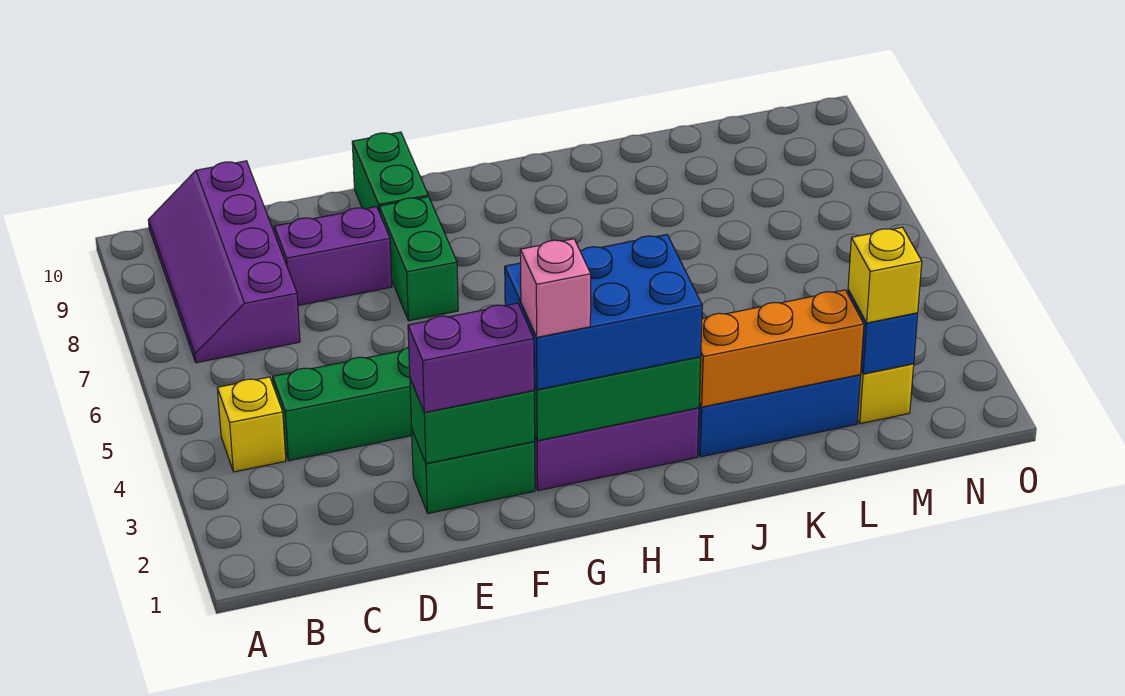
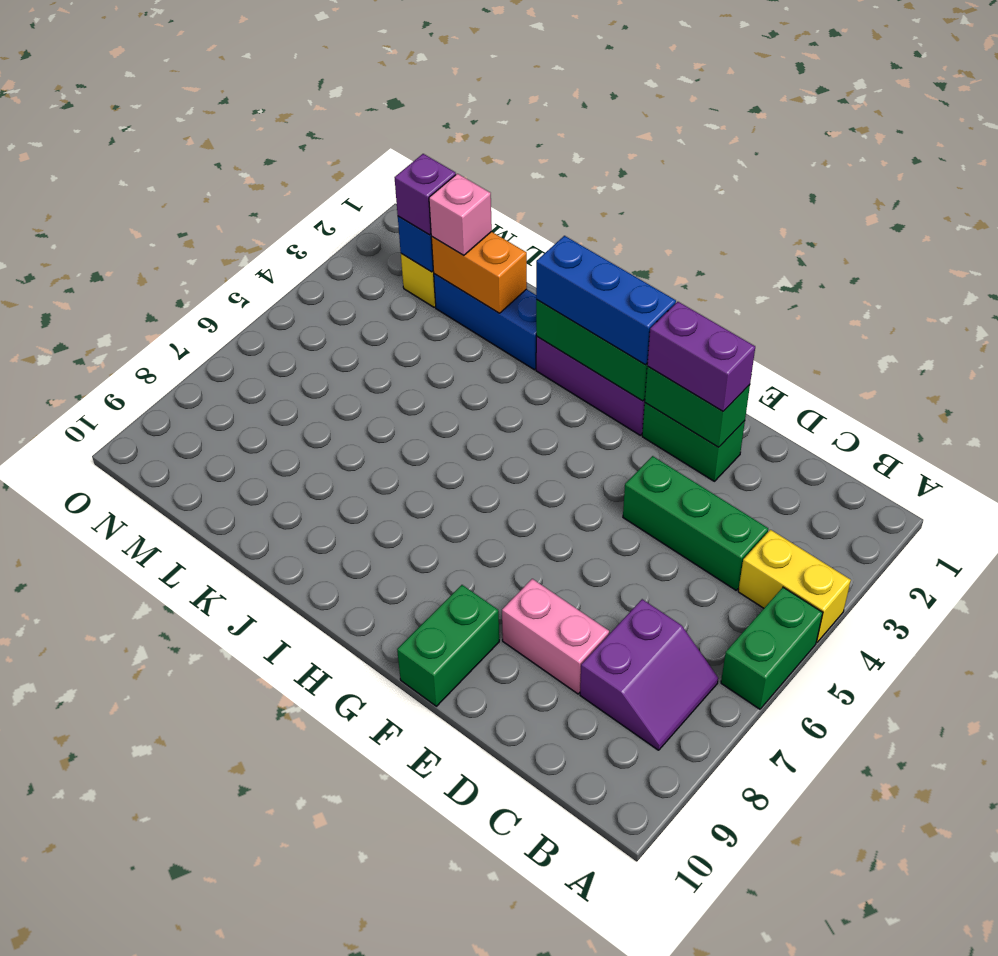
yellow brick B4 level 1 -> yellow brick A4:B4 level 1
purple slope B7:C10 level 1 top C -> purple slope B7:C8 level 1 top C
purple brick D8:E8 level 1 -> pink brick D8:E8 level 1
green brick F7:F8 level 1 -> green brick A5:A6 level 1
blue brick G2:I3 level 3 -> blue brick G2:I2 level 3
pink brick G2 level 4 -> pink brick L2 level 3
orange brick J2:L2 level 2 -> orange brick K2:L2 level 2
yellow brick M2 level 3 -> purple brick M2 level 3

